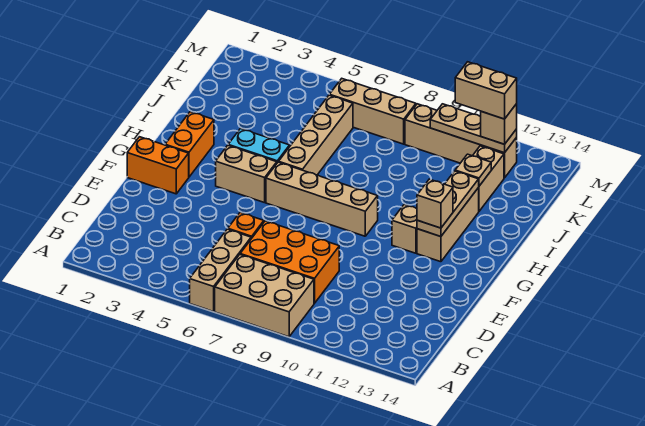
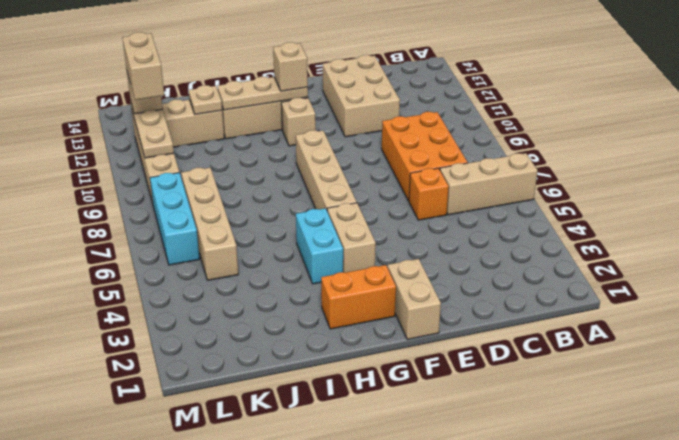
tan brick A7:B9 level 1 -> tan brick D11:E13 level 1
orange brick F1:F2 level 1 -> tan brick F1:F2 level 1
tan brick H6:K6 level 1 -> tan brick K5:K8 level 1
tan brick L6:L8 level 1 -> cyan brick L6:L8 level 1

